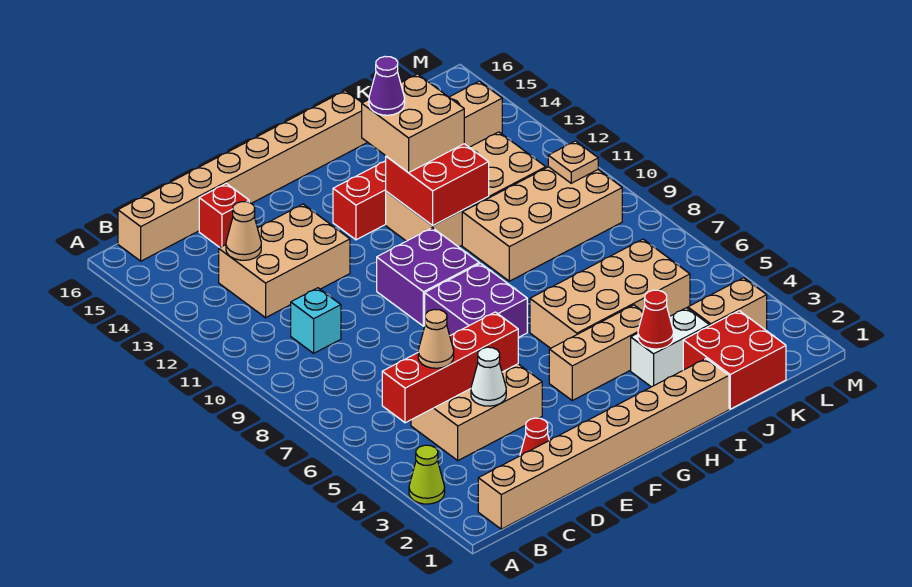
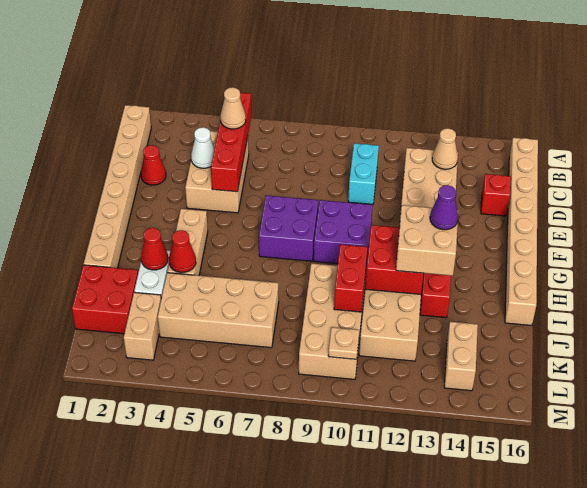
lime cone A3 level 1 -> none
cyan brick C10 level 1 -> cyan brick C10:D10 level 1
tan brick H5:K6 level 1 -> tan brick J4:K7 level 1
none -> red cone I4 level 2
none -> red brick I10:J10 level 2

